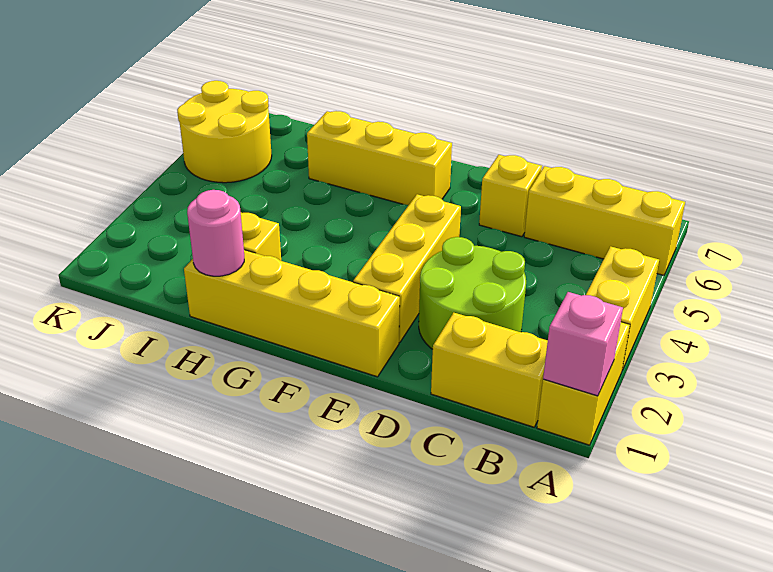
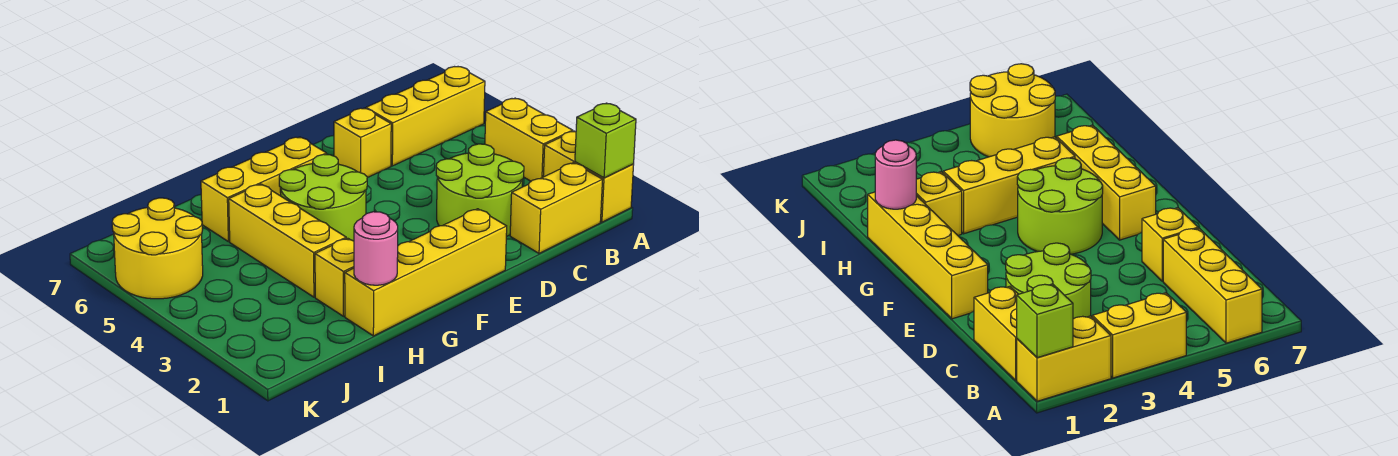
pink brick A1 level 2 -> lime brick A1 level 2
yellow brick E2:E4 level 1 -> yellow brick H3:H5 level 1
none -> lime round brick F4:G5 level 1

